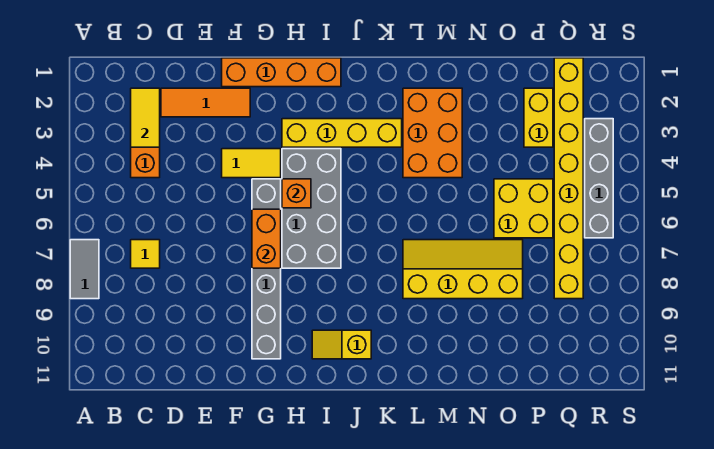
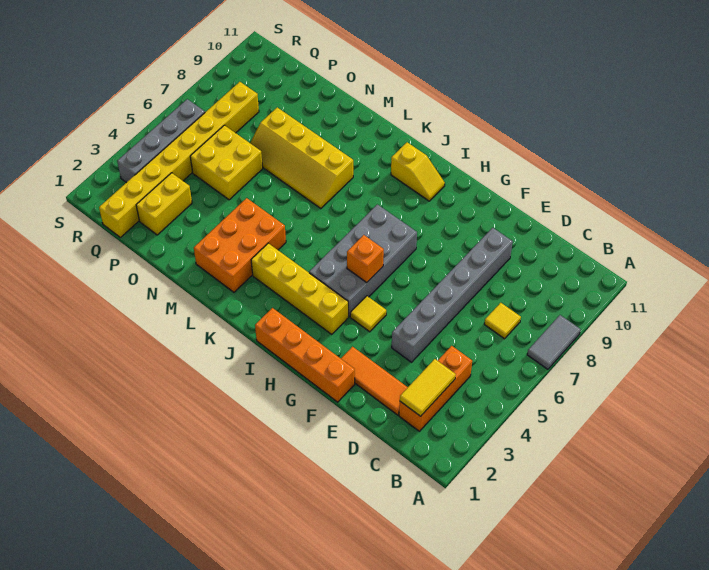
yellow tile F4:G4 level 1 -> yellow tile G4 level 1
grey brick G5:G10 level 1 -> grey brick E4:E9 level 1
orange brick G6:G7 level 2 -> none

